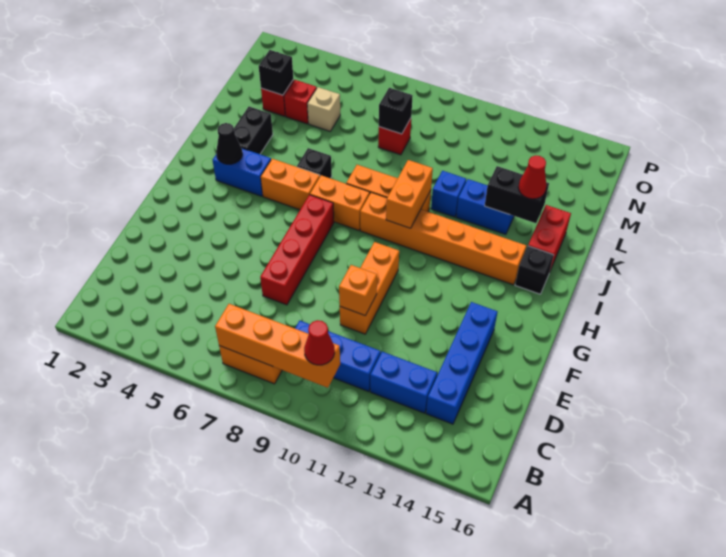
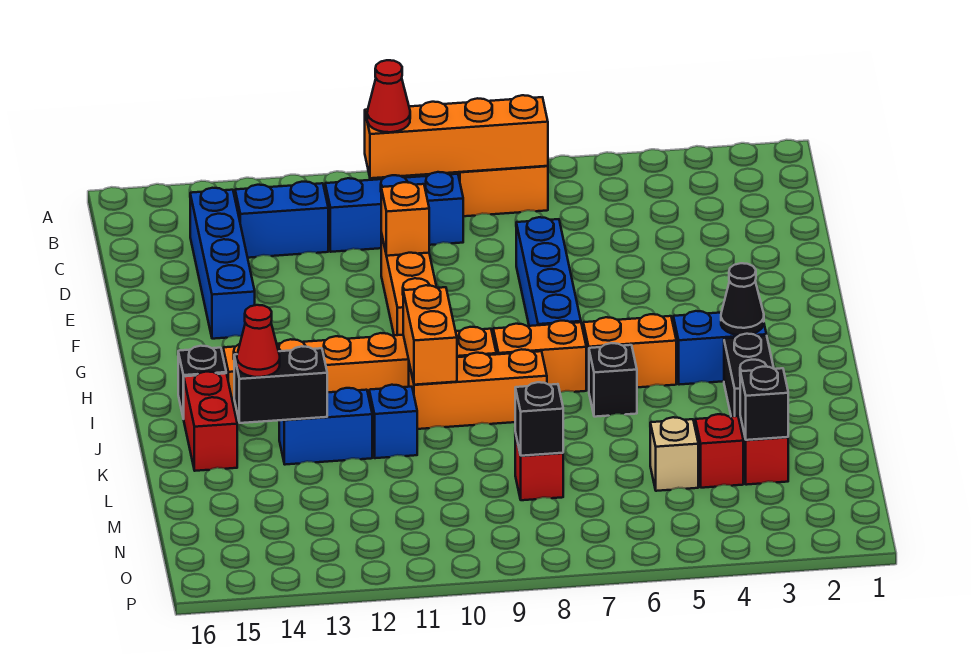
red brick E7:H7 level 1 -> blue brick E7:H7 level 1

